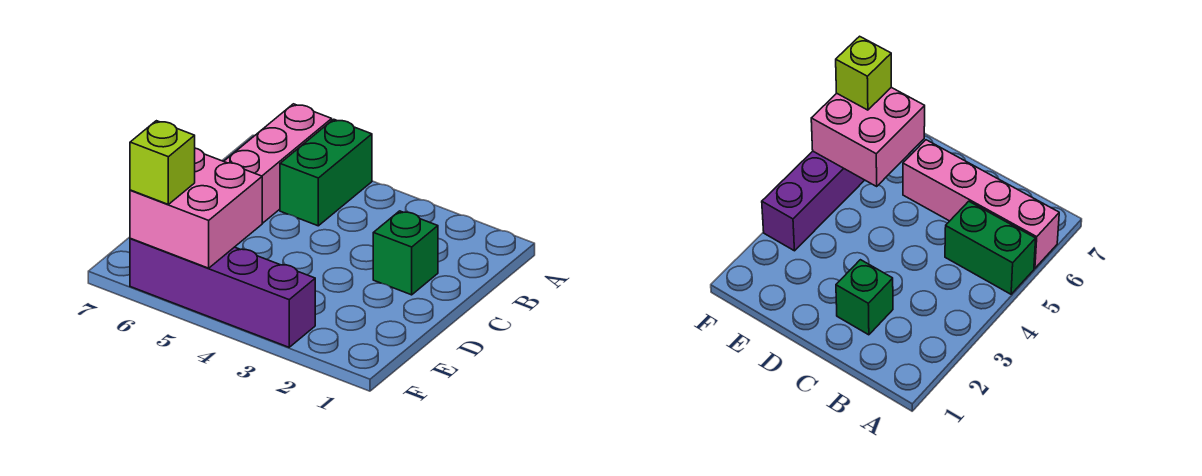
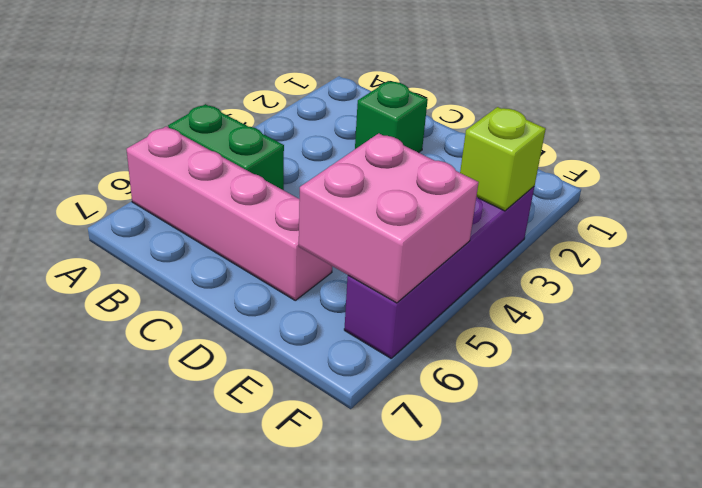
lime brick F6 level 3 -> lime brick F3 level 2

